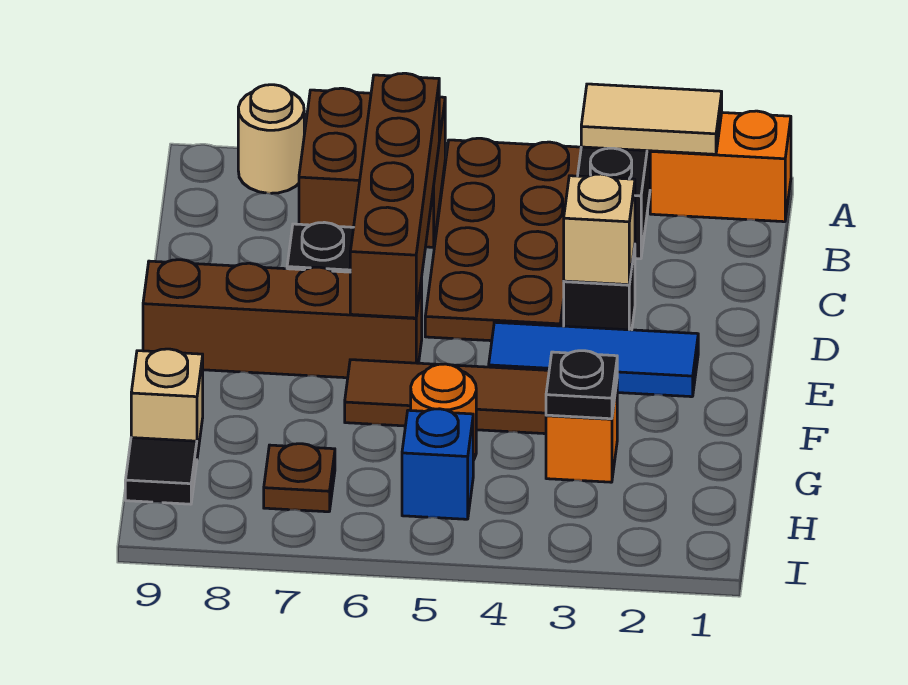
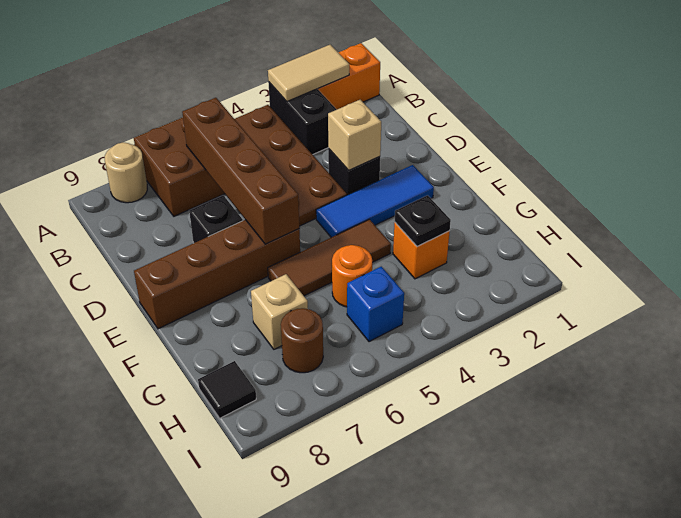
tan brick G9 level 1 -> tan brick G7 level 1
brown plate H7 level 1 -> brown round brick H7 level 1

